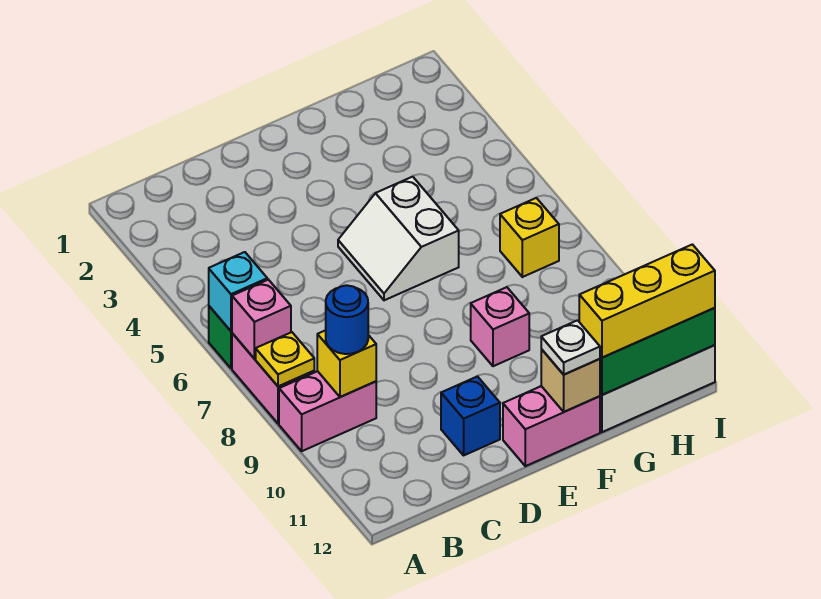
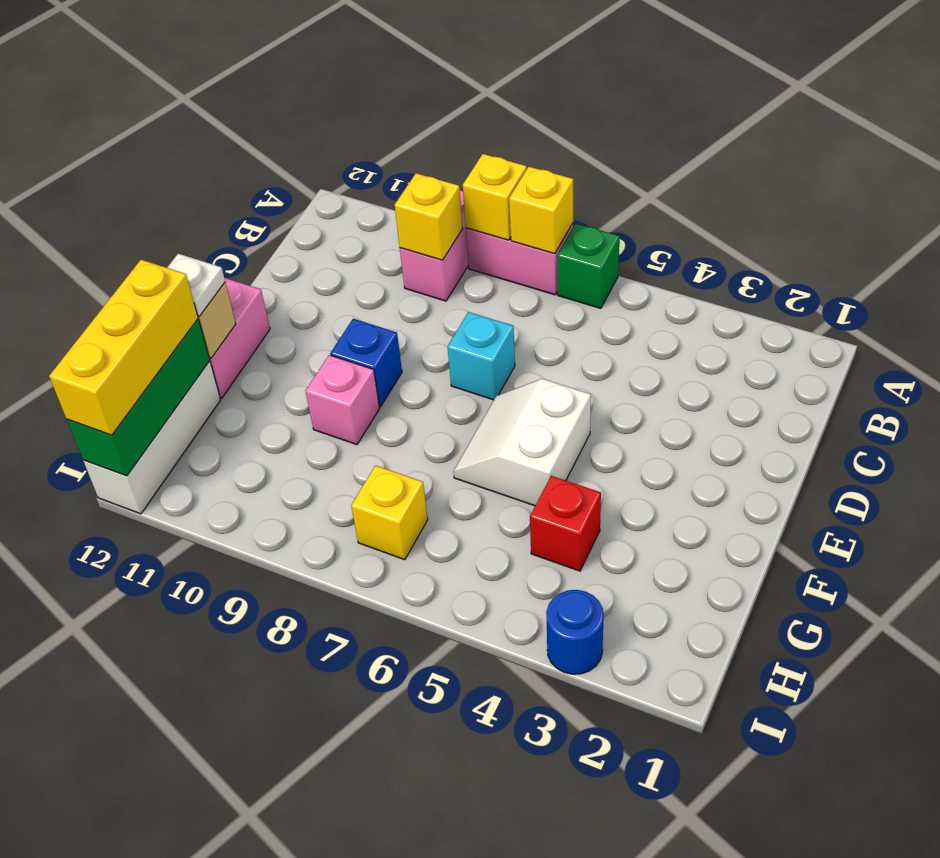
cyan brick A6 level 2 -> cyan brick D7 level 1
pink brick A7 level 2 -> yellow brick A7 level 2
yellow plate A8 level 2 -> yellow brick A8 level 2
blue round brick B9 level 3 -> blue round brick I3 level 1
blue brick D11 level 1 -> blue brick E9 level 1
white slope E5:F6 level 1 top F -> white slope E5:F6 level 1 top 5
none -> red brick G4 level 1

